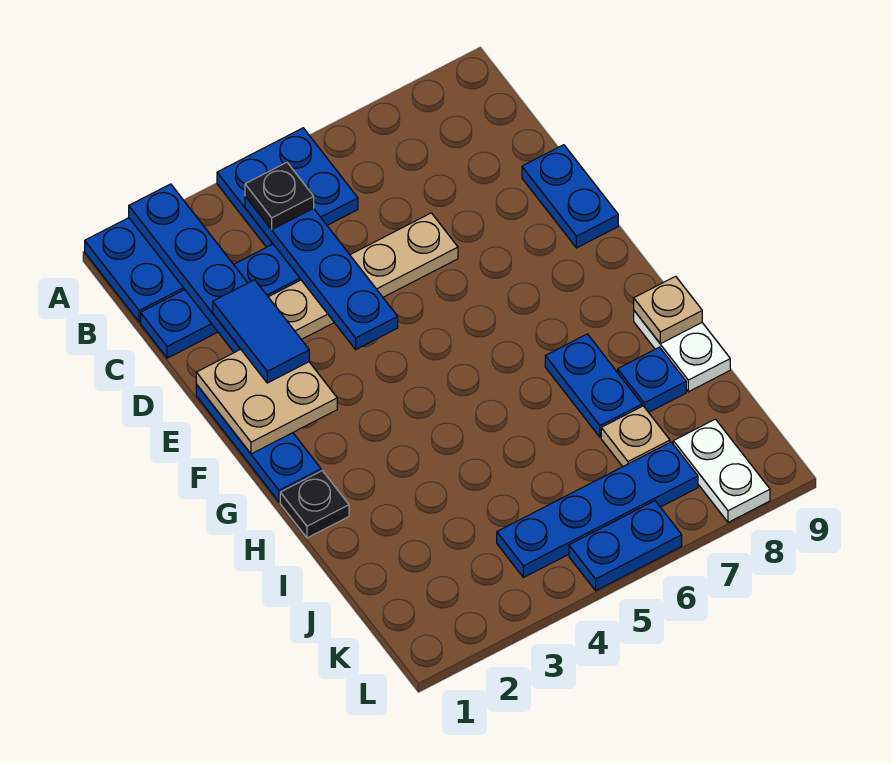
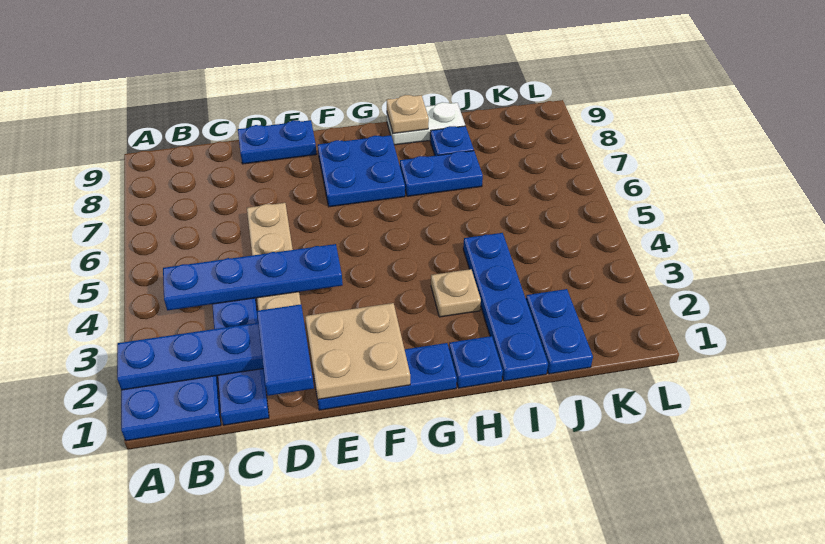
blue plate A4:B5 level 1 -> blue plate F7:G8 level 1
black plate B4 level 3 -> none
blue tile D2:E2 level 3 -> blue tile D1:D2 level 3
black plate H1 level 1 -> blue plate H1 level 1
tan plate J7 level 1 -> tan plate H3 level 1
blue plate K4:K7 level 1 -> blue plate I1:I4 level 1
white plate K8:L8 level 1 -> none
blue plate L5:L6 level 1 -> blue plate J1:J2 level 1

